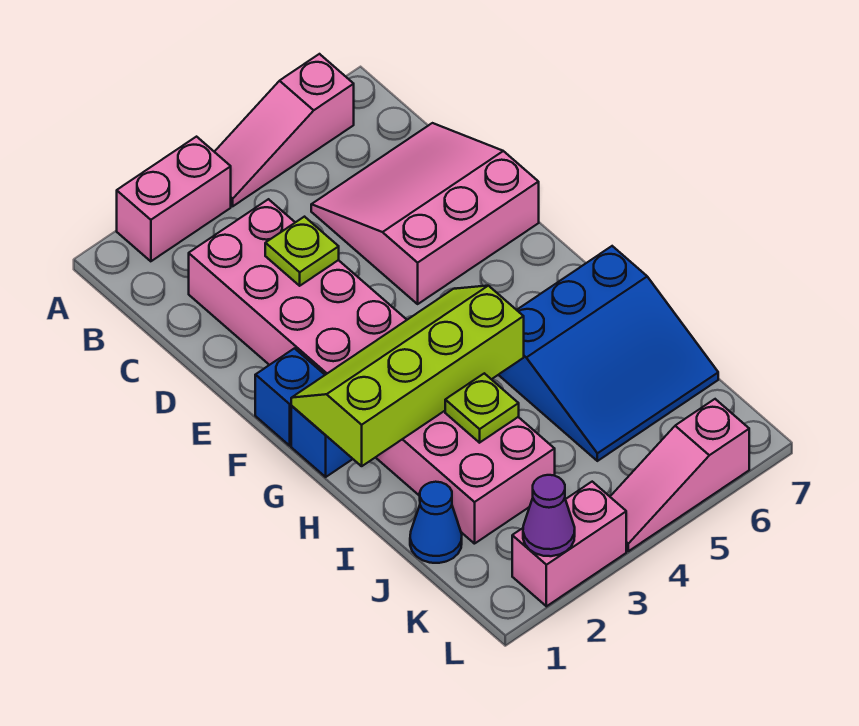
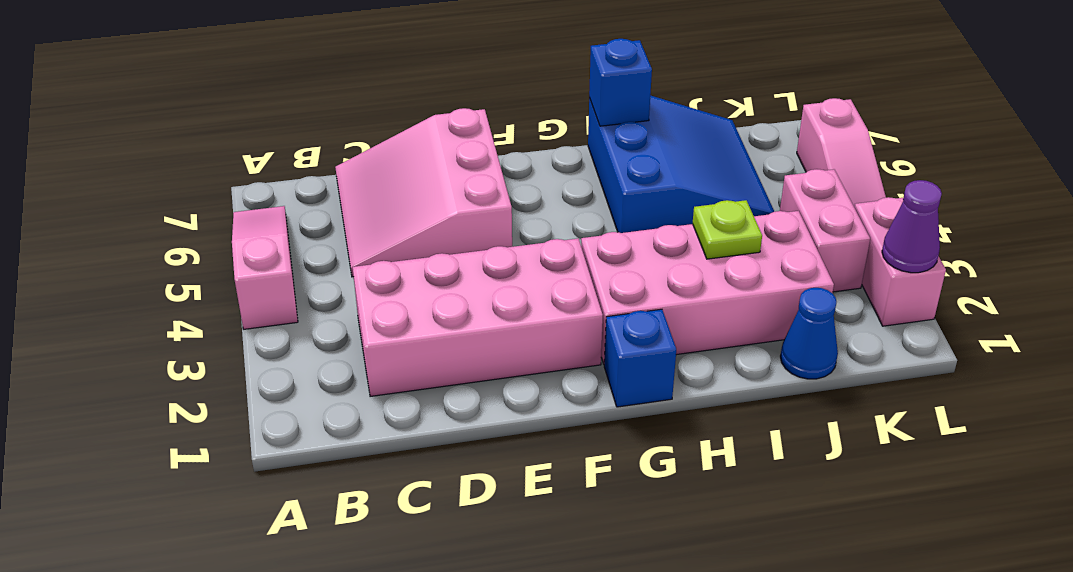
pink brick A2:A3 level 1 -> pink brick K3:K4 level 1
pink slope A4:A6 level 1 top 6 -> pink slope A4:A6 level 1 top 4
lime plate D3 level 2 -> none
blue brick F1 level 1 -> blue brick H7 level 2
lime slope G1:H4 level 2 top H -> none

